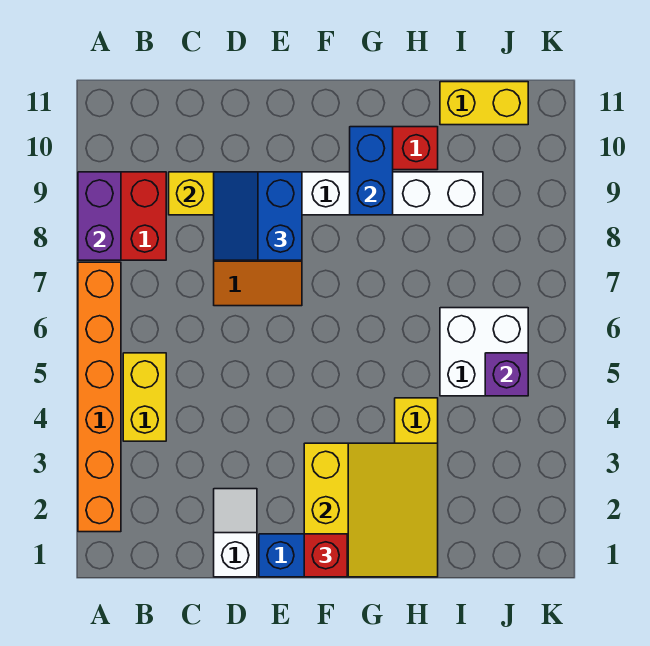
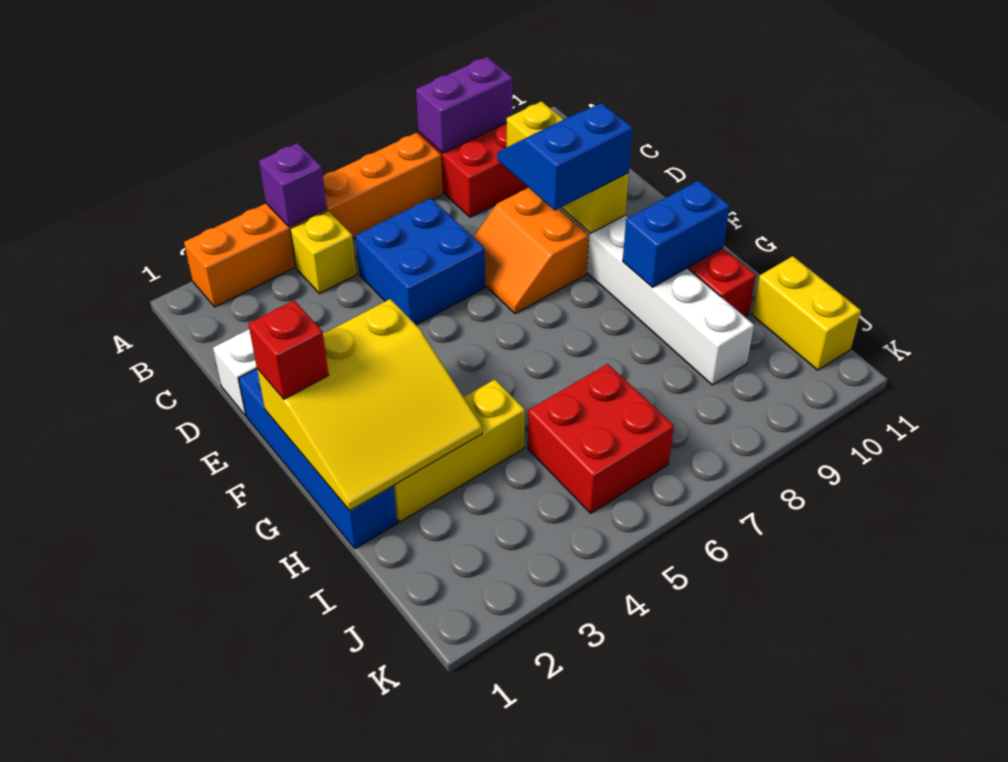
yellow brick B4:B5 level 1 -> yellow brick B4 level 1
none -> blue brick C5:D6 level 1
white brick I5:J6 level 1 -> red brick I5:J6 level 1
purple brick J5 level 2 -> purple brick A4 level 2

